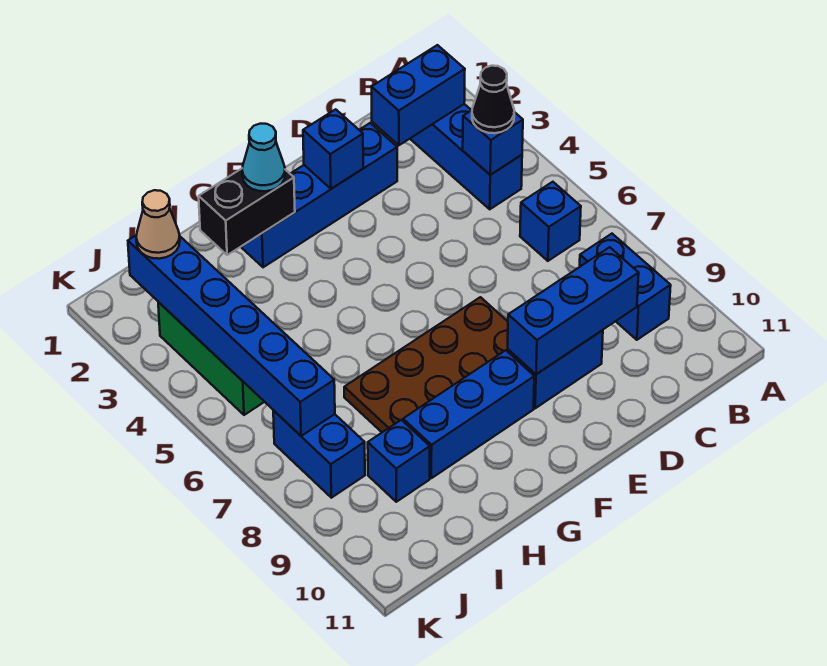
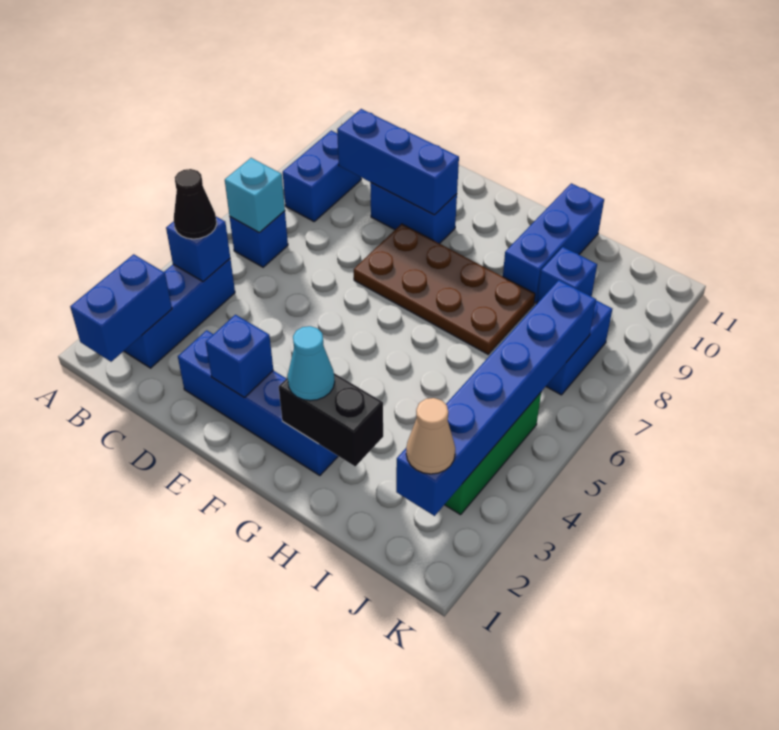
blue brick B2:C2 level 2 -> blue brick B1:B2 level 2
none -> cyan brick B6 level 2
blue brick F9:H9 level 1 -> blue brick H9:H11 level 1

